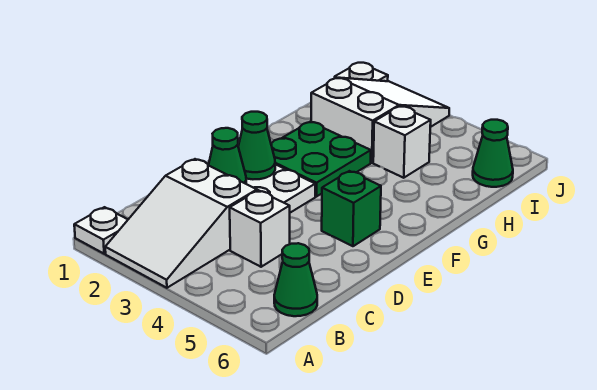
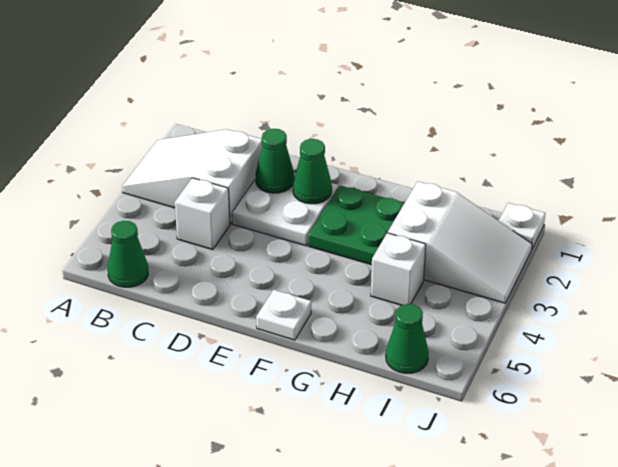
white plate A1 level 1 -> white plate F6 level 1
green brick E5 level 1 -> none

